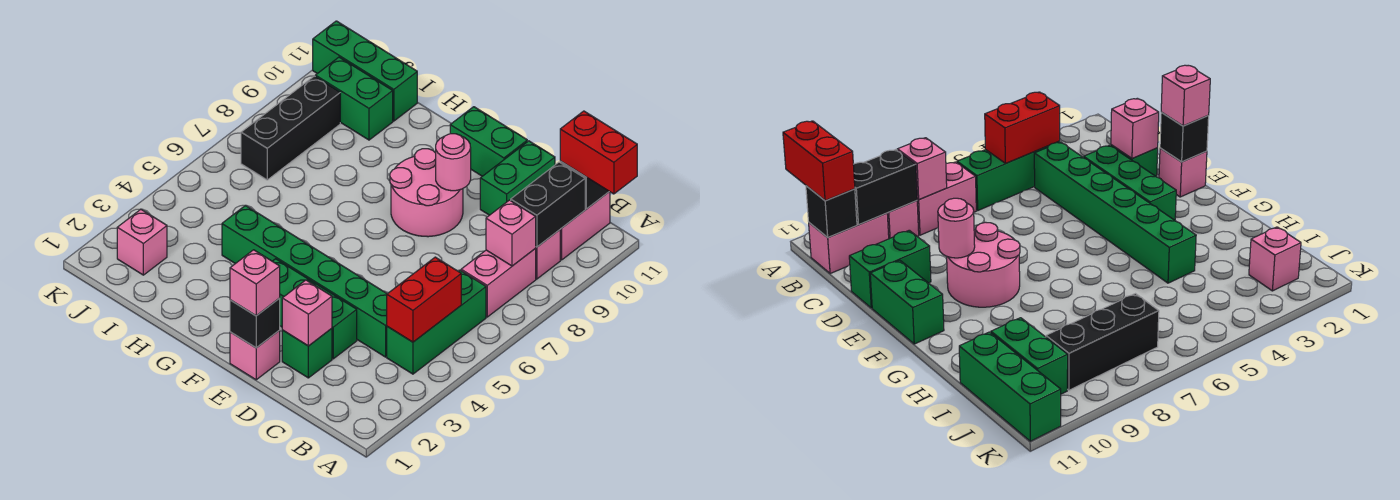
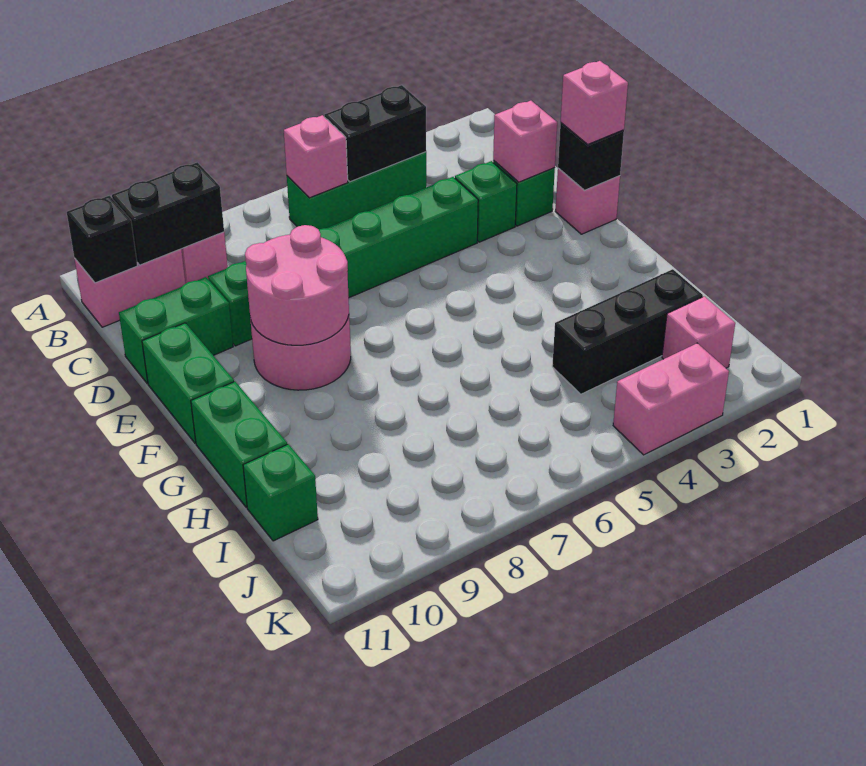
red brick A11:B11 level 3 -> none
red brick B4:B5 level 2 -> black brick B4:B5 level 2
pink brick B7:B8 level 1 -> pink brick K3:K4 level 1
pink brick B8 level 2 -> pink brick B6 level 2
green brick C4:H4 level 1 -> green brick D4:D9 level 1
green brick D3:F3 level 1 -> green brick D3 level 1
pink round brick E9 level 2 -> pink round brick E8:F9 level 2
green brick I10:J10 level 1 -> green brick G11:H11 level 1
green brick I11:K11 level 1 -> green brick I11 level 1
black brick J7:J9 level 1 -> black brick I2:I4 level 1

